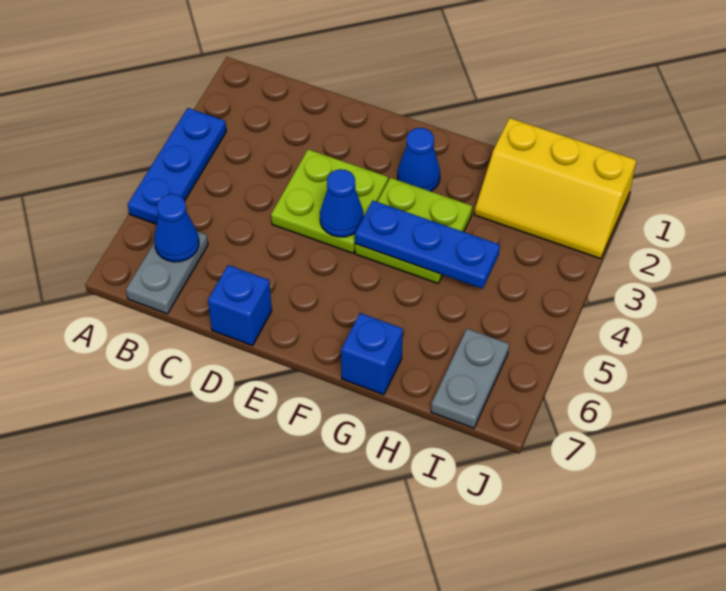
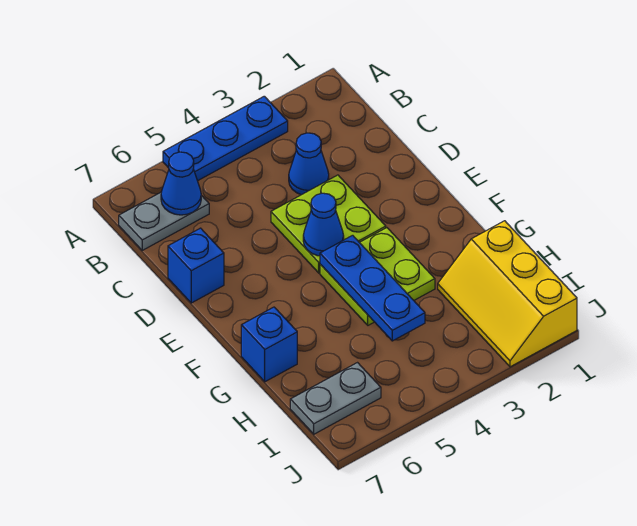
blue cone F2 level 1 -> blue cone C3 level 1

